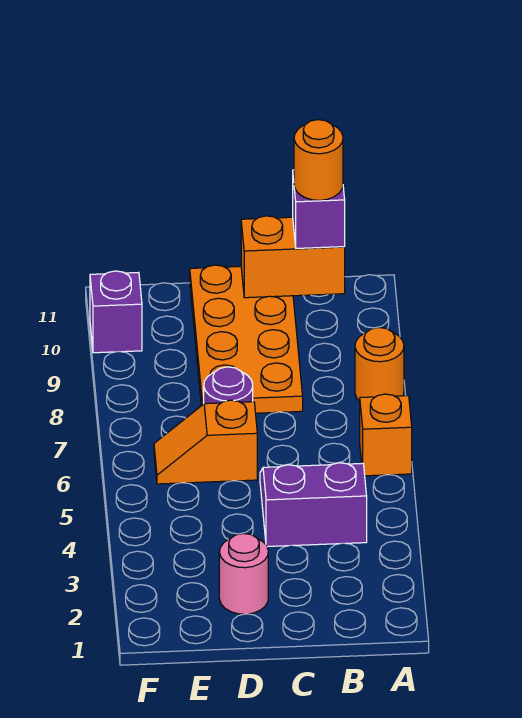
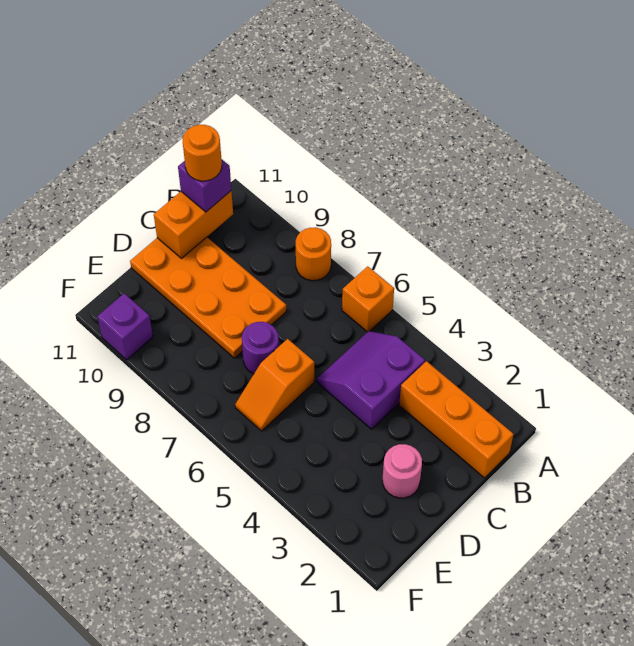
none -> orange brick B1:B3 level 1

